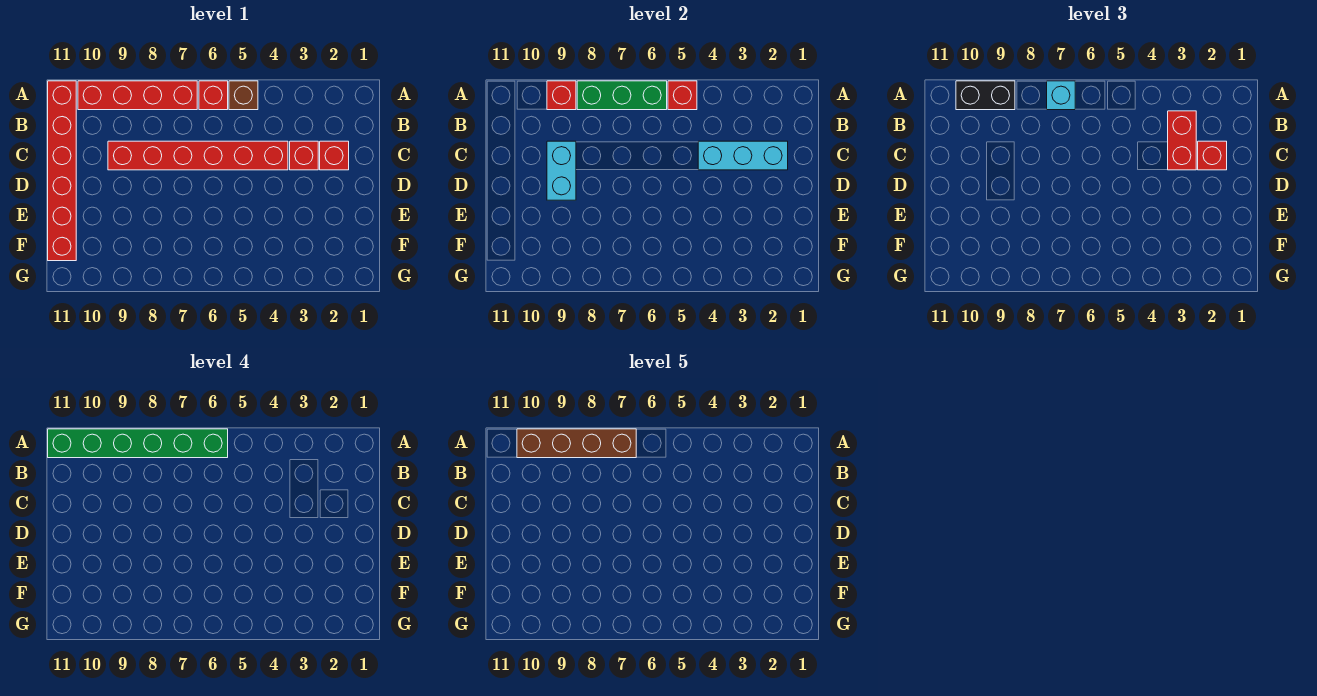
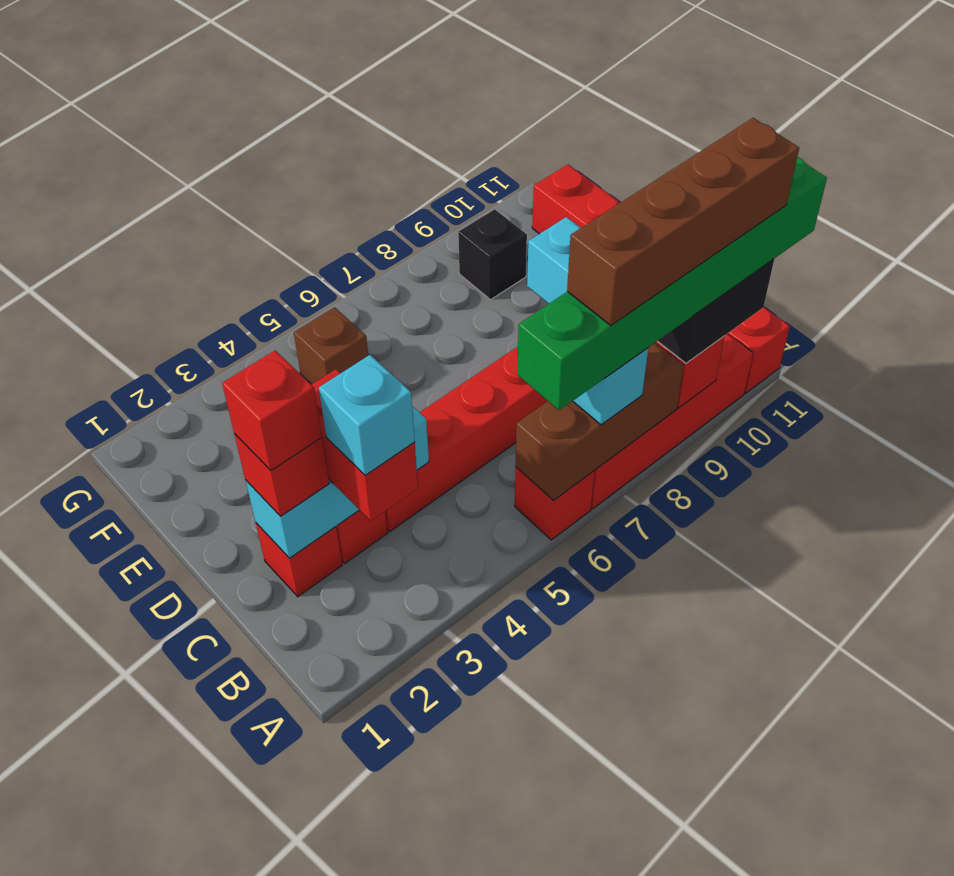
brown brick A5 level 1 -> brown brick F5 level 1
red brick A5 level 2 -> red brick C2 level 4
green brick A6:A8 level 2 -> brown brick A6:A8 level 2
none -> cyan brick B3 level 4
none -> black brick F9 level 1

